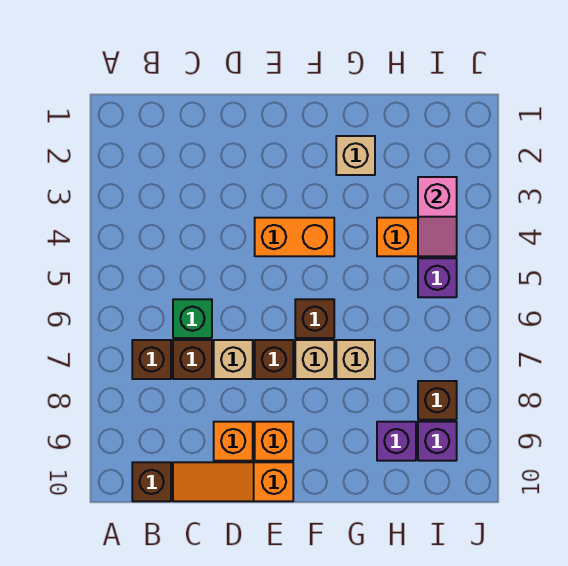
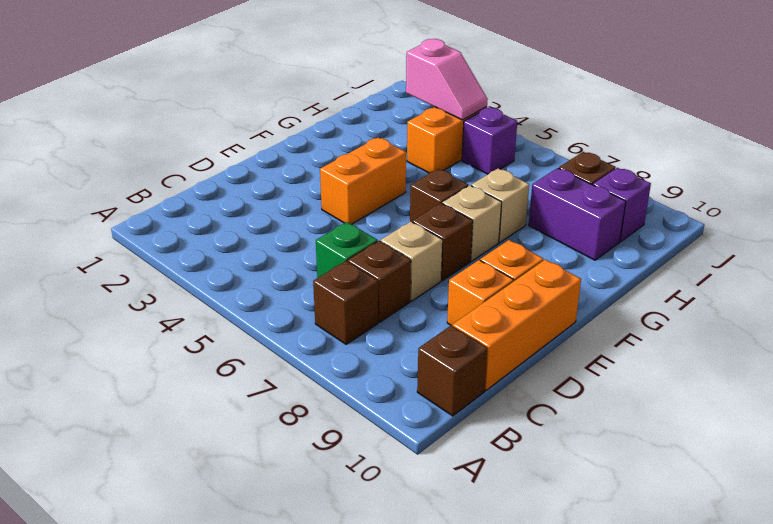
orange slope C10:E10 level 1 top E -> orange brick C10:E10 level 1
tan brick G2 level 1 -> none
purple brick H9 level 1 -> purple brick H8:H9 level 1

